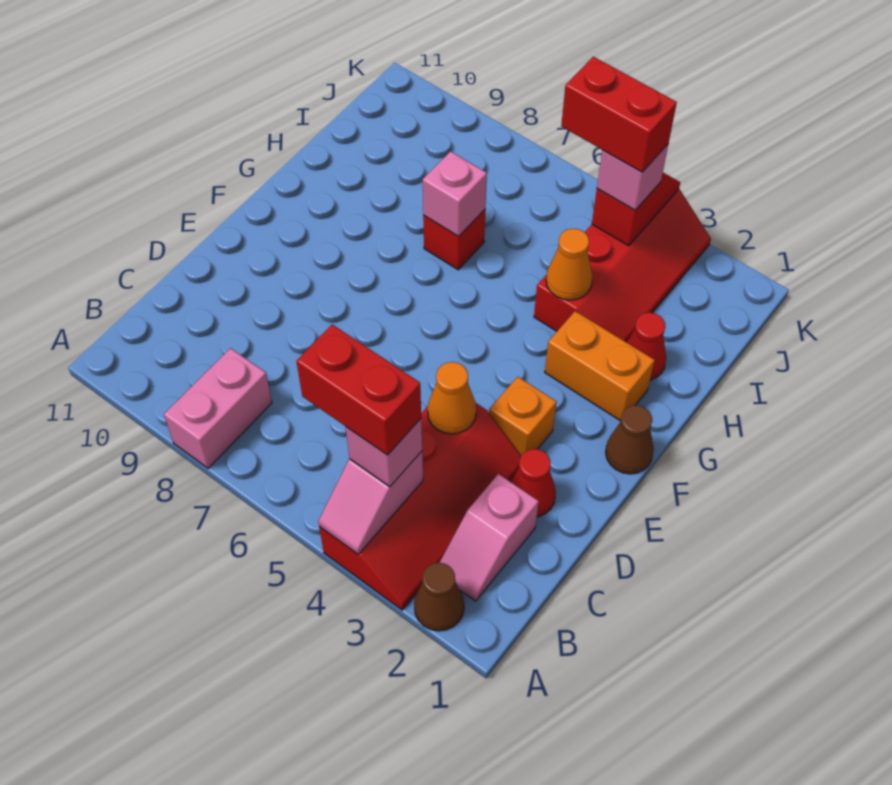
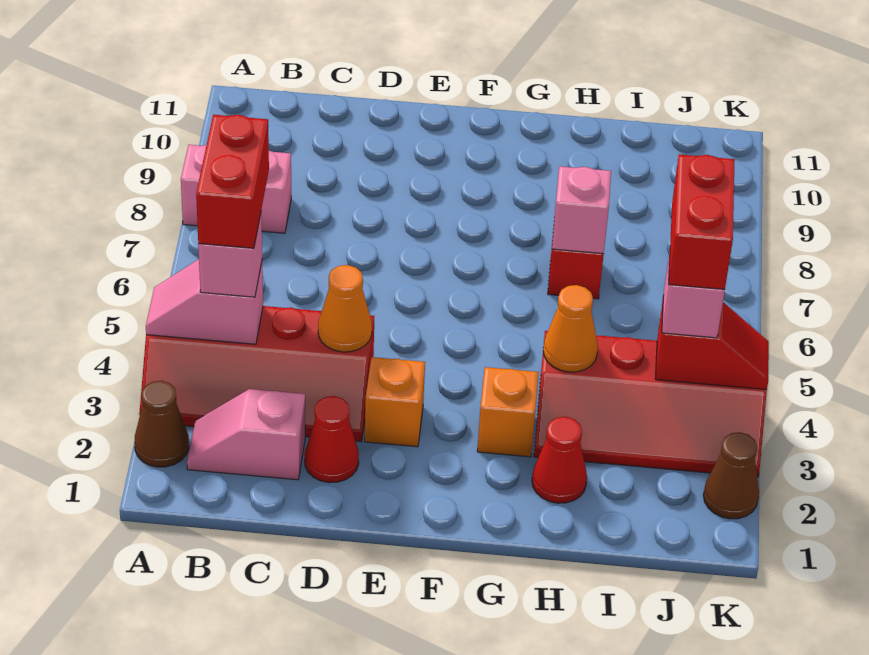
brown cone F1 level 1 -> brown cone K2 level 1
orange brick G2:G3 level 1 -> orange brick G3 level 1

